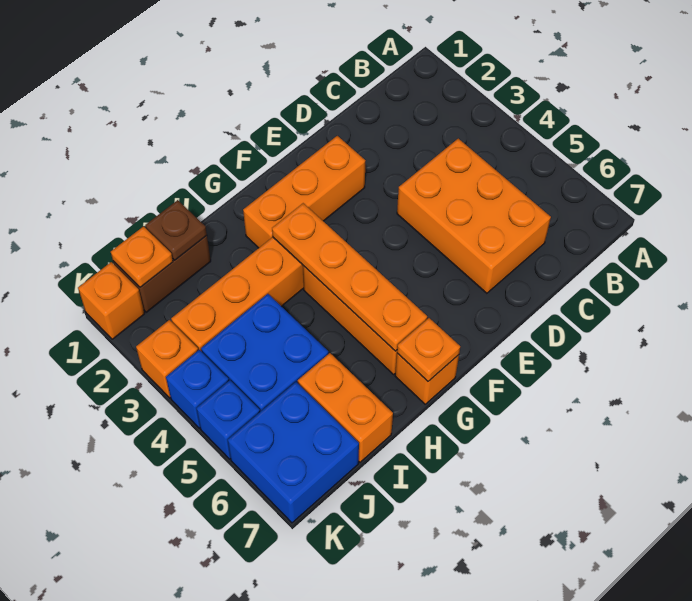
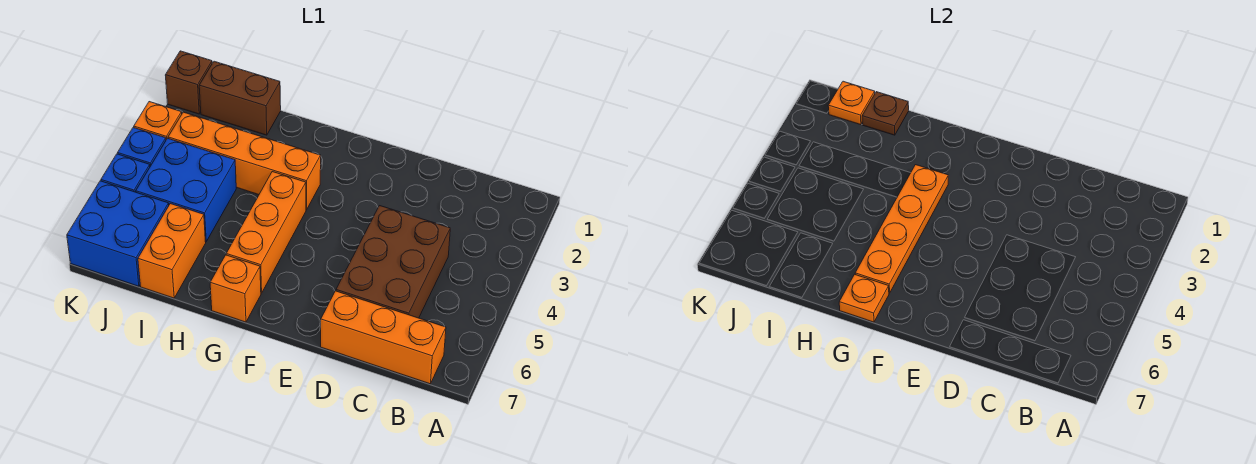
orange brick C4:D6 level 1 -> brown brick C4:D6 level 1
orange brick E2:G2 level 1 -> orange brick B7:D7 level 1
orange brick K1 level 1 -> brown brick K1 level 1

